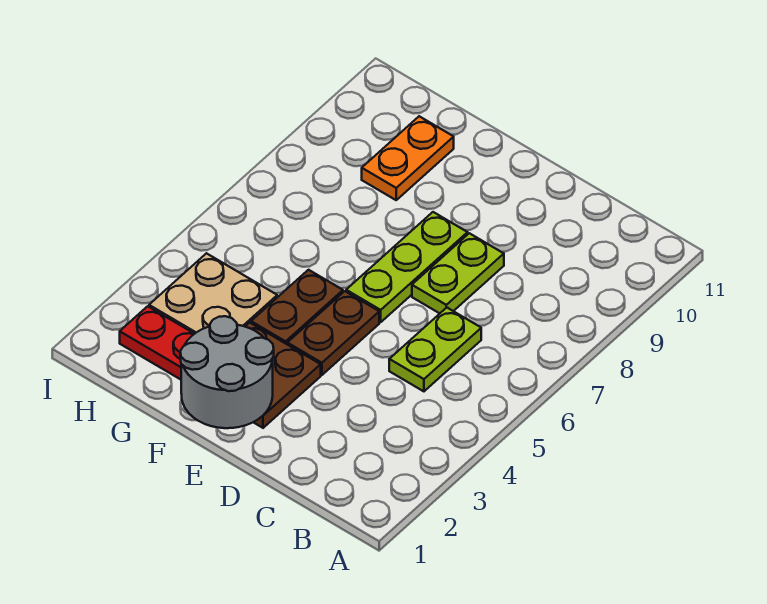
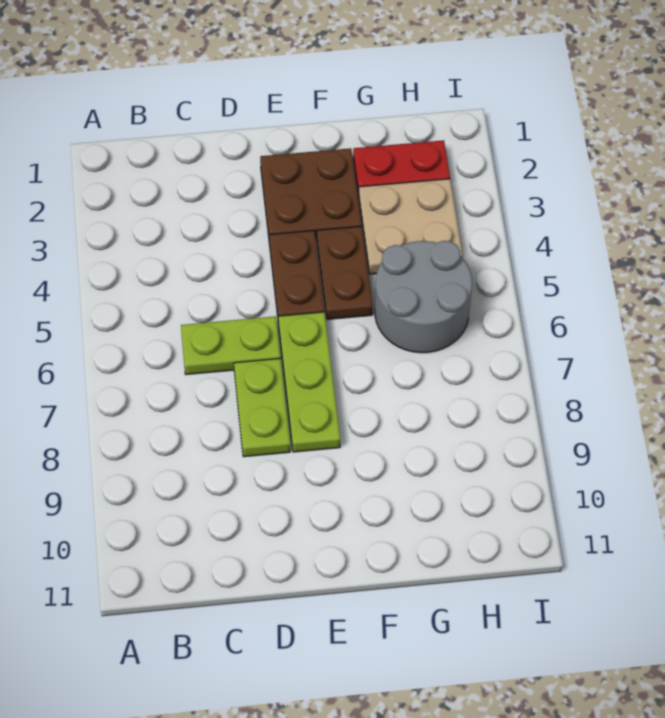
lime plate C5:C6 level 1 -> lime plate C6:D6 level 1
grey round brick E1:F2 level 2 -> grey round brick G5:H6 level 1
orange plate G9:G10 level 1 -> none

